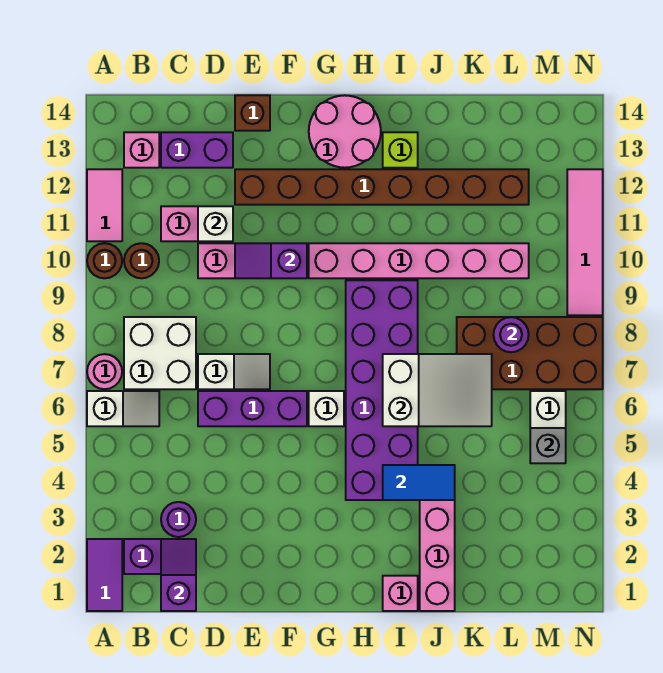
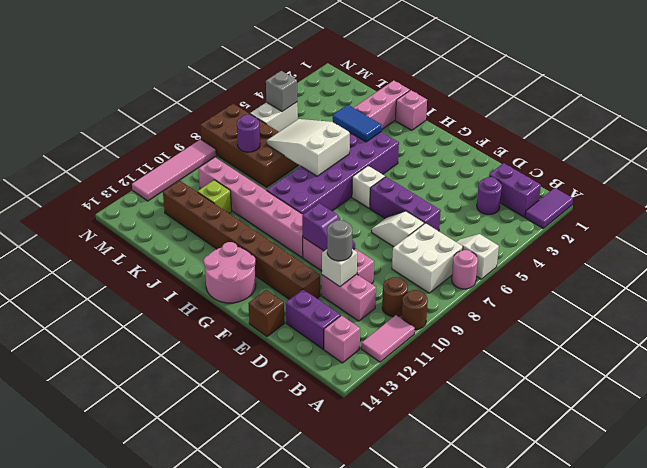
purple slope C1:C2 level 2 top 1 -> none
none -> grey round brick D11 level 3
lime brick I13 level 1 -> lime brick K11 level 1

